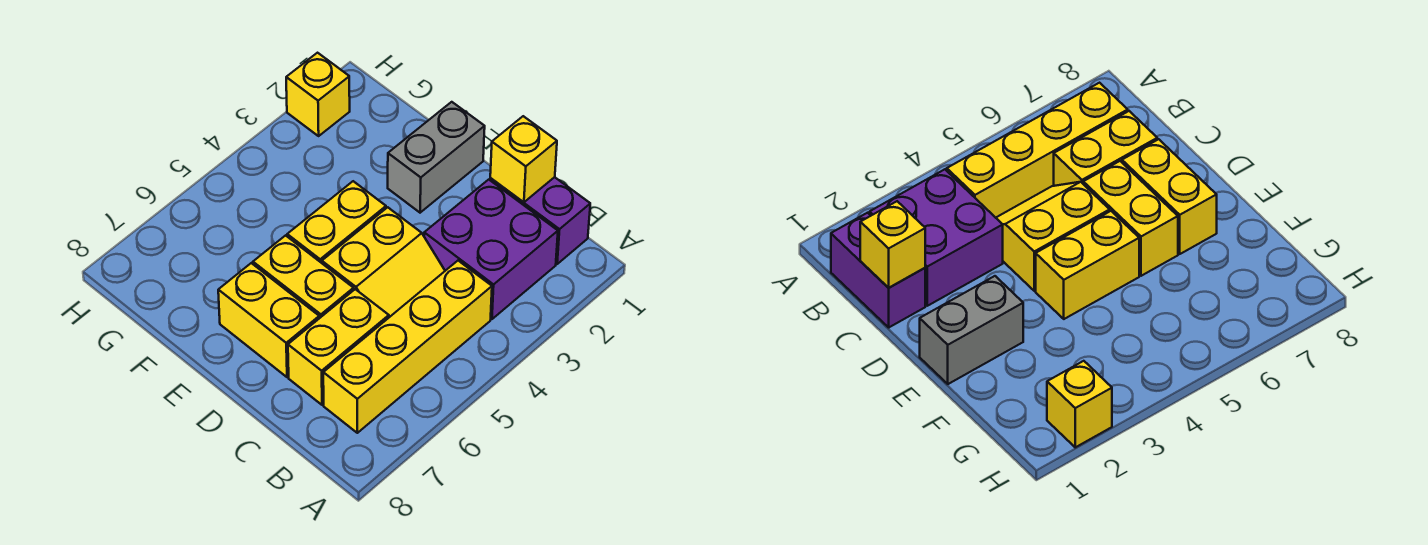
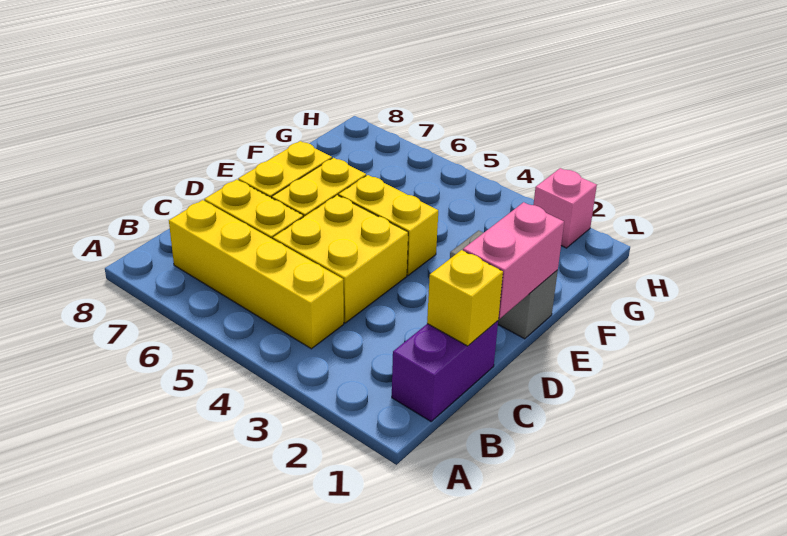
purple brick B2:C3 level 1 -> none
yellow slope C4:D5 level 1 top D -> yellow brick C4:D5 level 1
none -> pink brick D1:E1 level 2
yellow brick H2 level 1 -> pink brick H2 level 1

